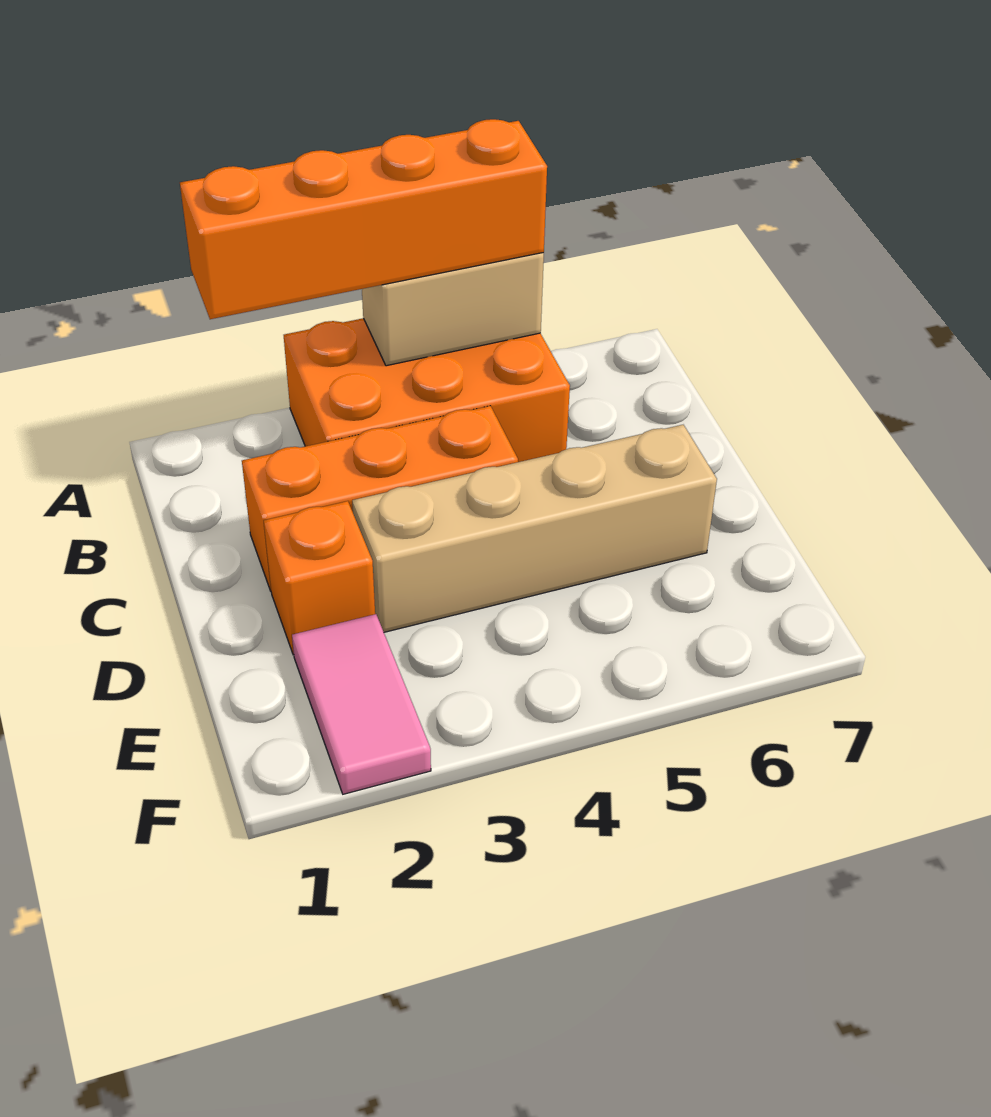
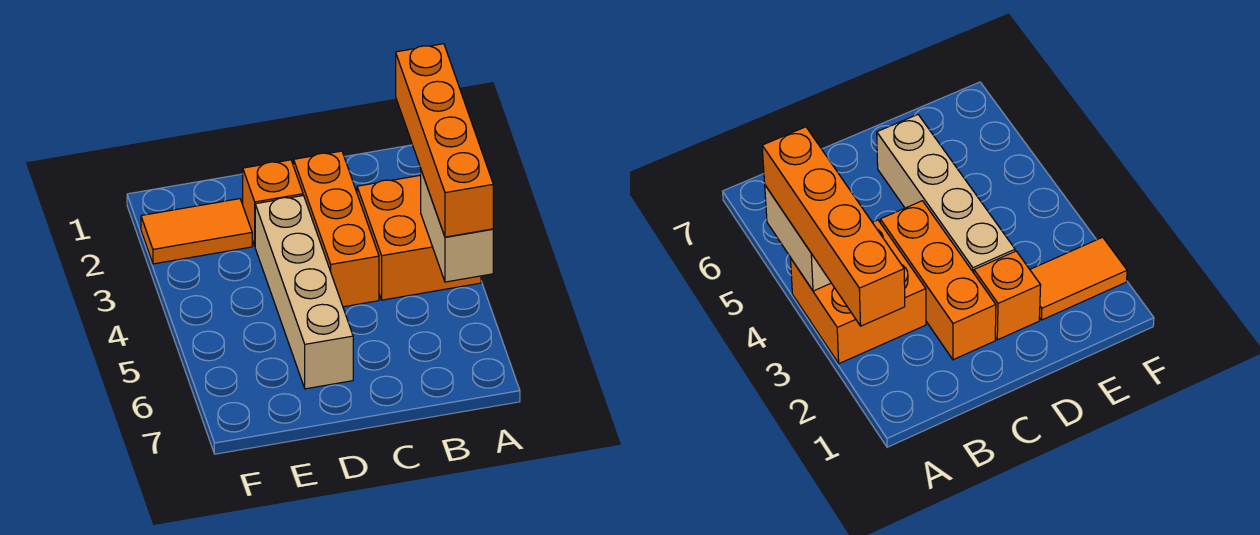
orange brick A3:B5 level 1 -> orange brick A3:B4 level 1
pink tile E2:F2 level 1 -> orange tile E2:F2 level 1

